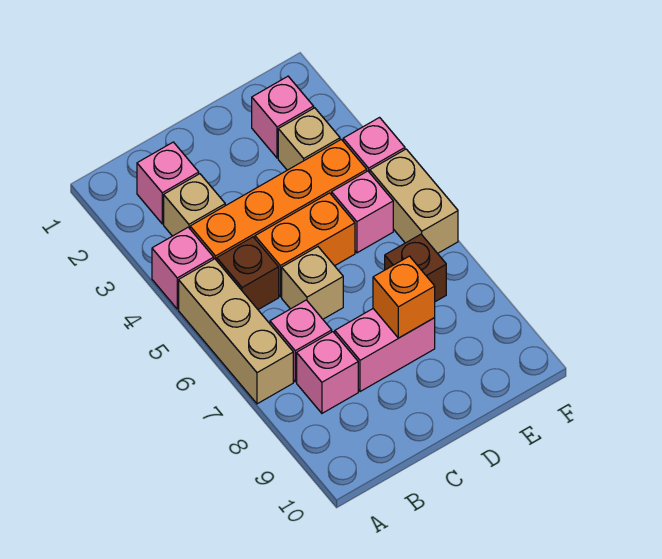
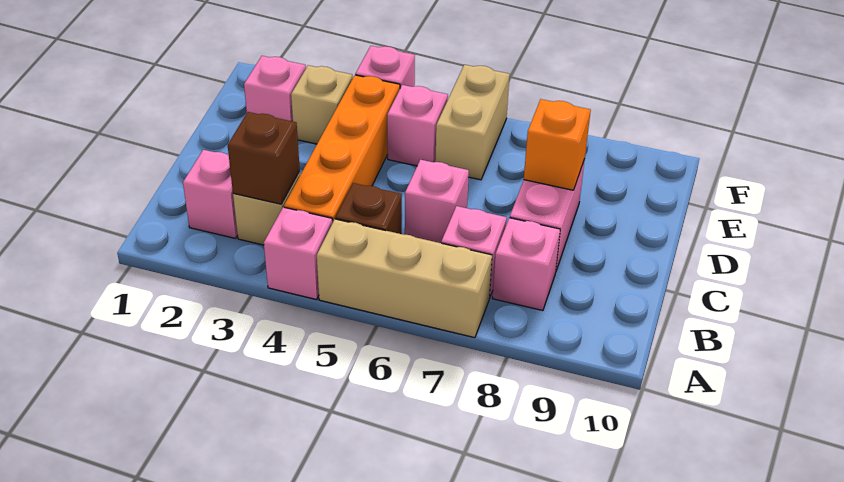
orange brick C5:D5 level 1 -> none
tan brick C6 level 1 -> pink brick C6 level 1
brown brick E7 level 1 -> brown brick B3 level 2
tan brick F5:F6 level 1 -> tan brick E6:F6 level 1

